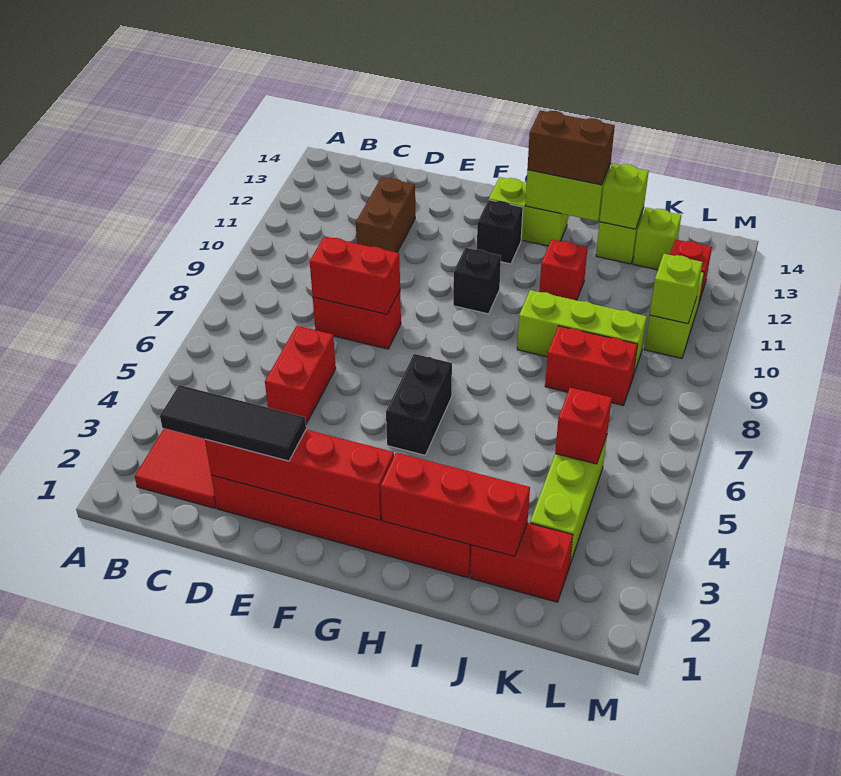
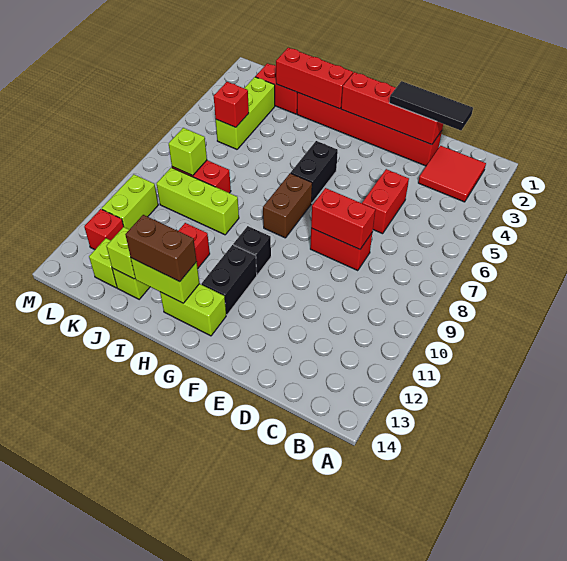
brown brick D11:D12 level 1 -> brown brick G7:G8 level 1
black brick G12 level 1 -> black brick G11:G12 level 1
lime brick L10 level 2 -> lime brick K8 level 2

